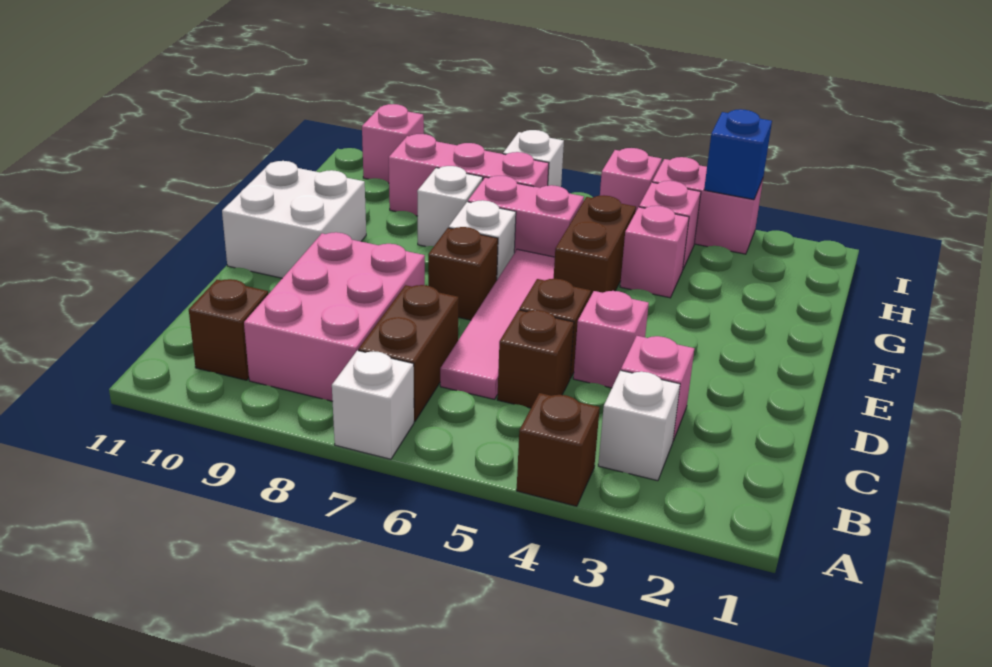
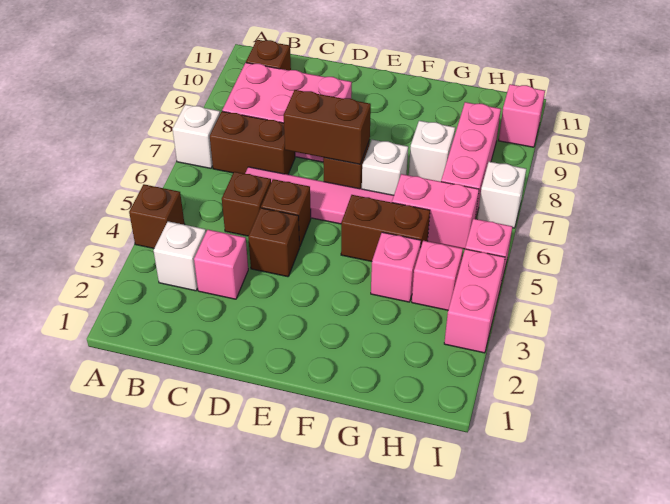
pink brick D4 level 1 -> brown brick D4 level 1
none -> brown brick D7:E7 level 2
white brick E10:F11 level 1 -> none
pink brick G6:G7 level 1 -> pink brick G6:H6 level 1
blue brick I3 level 2 -> none

